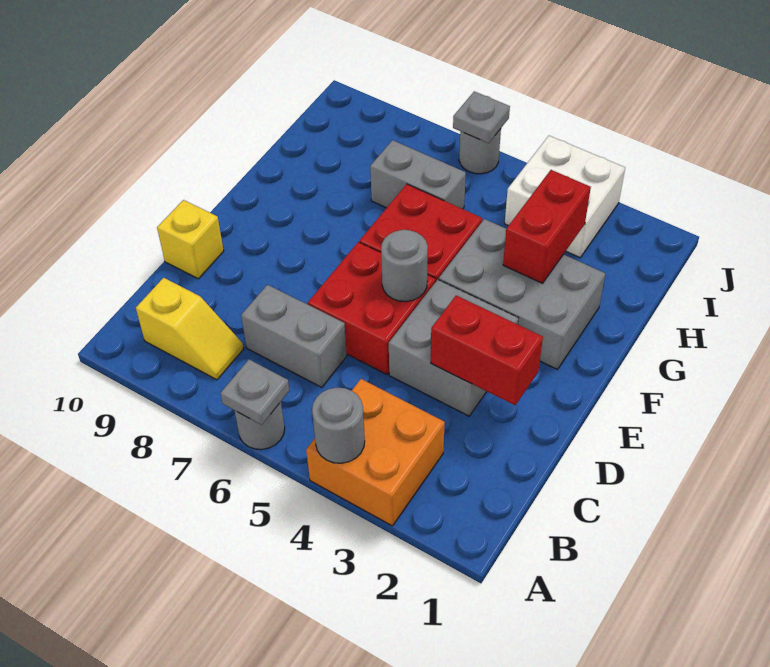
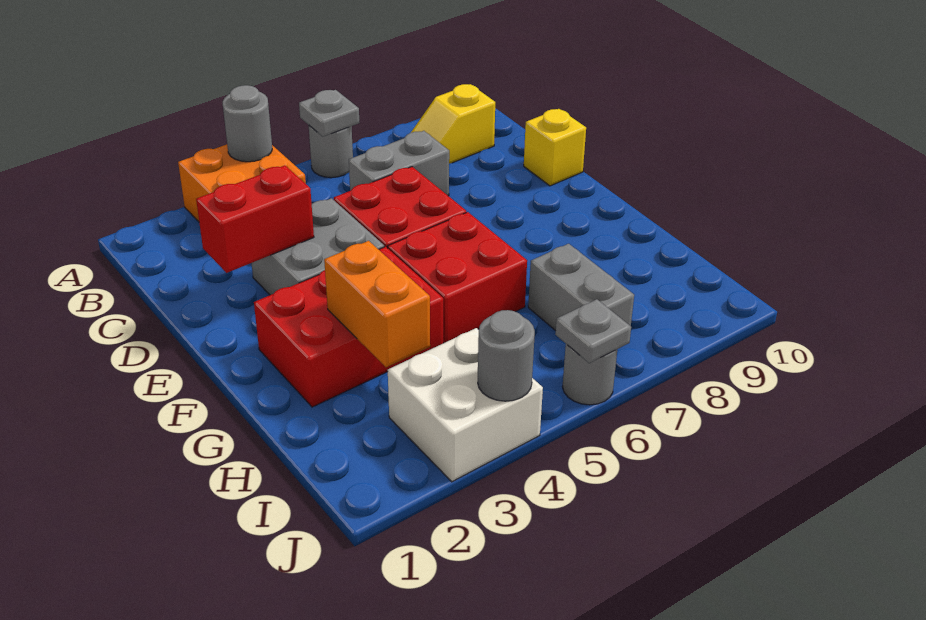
grey round brick E5 level 2 -> grey round brick J4 level 2
grey brick F2:G4 level 1 -> red brick F2:G4 level 1
red brick G3:H3 level 2 -> orange brick G3:H3 level 2
grey brick H6:H7 level 1 -> grey brick H7:I7 level 1

